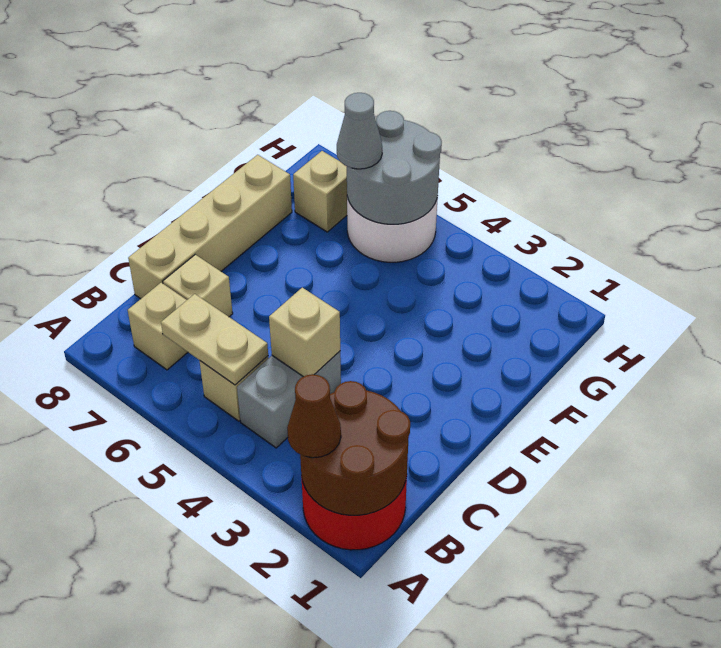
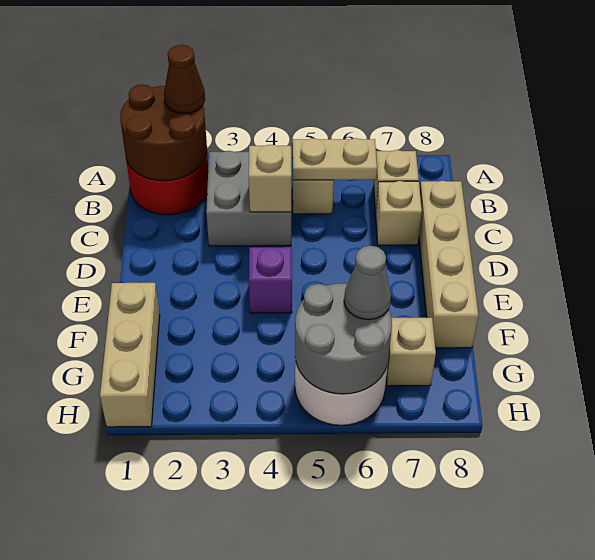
grey brick B4:C4 level 1 -> grey brick B3:C4 level 1
none -> purple brick E4 level 1
none -> tan brick F1:H1 level 1

